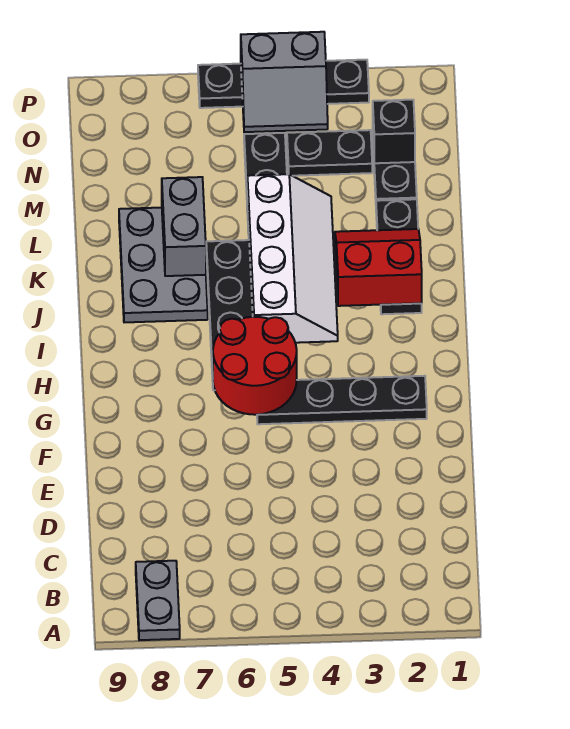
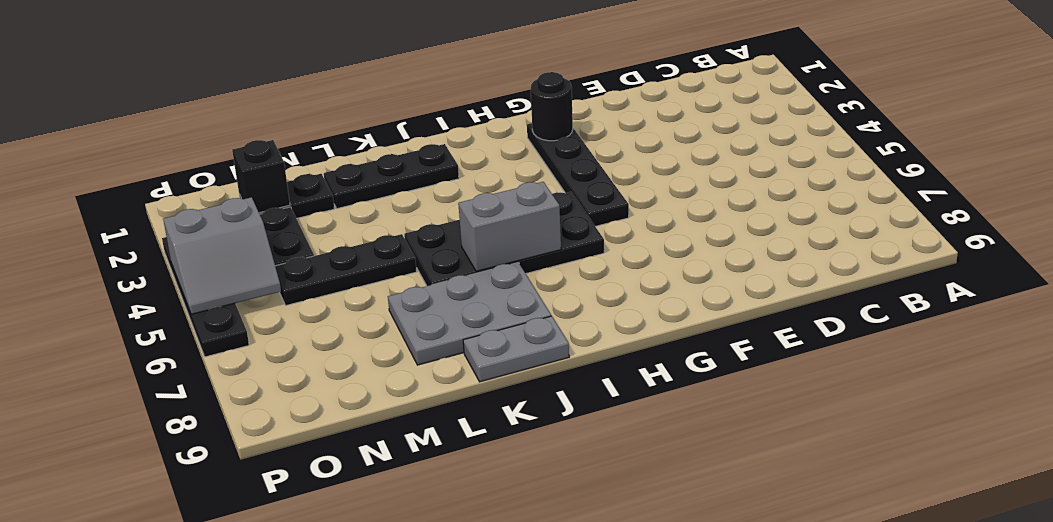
grey plate A8:B8 level 1 -> grey plate J9:K9 level 1
none -> black round brick G2 level 2
red round brick G5:H6 level 2 -> none
white slope I4:L5 level 2 top 5 -> none
red slope J2:K3 level 2 top J -> none
grey brick K7:L7 level 2 -> grey brick I6:J6 level 2
grey slope O4:P5 level 2 top P -> grey slope O4:P5 level 2 top 4

